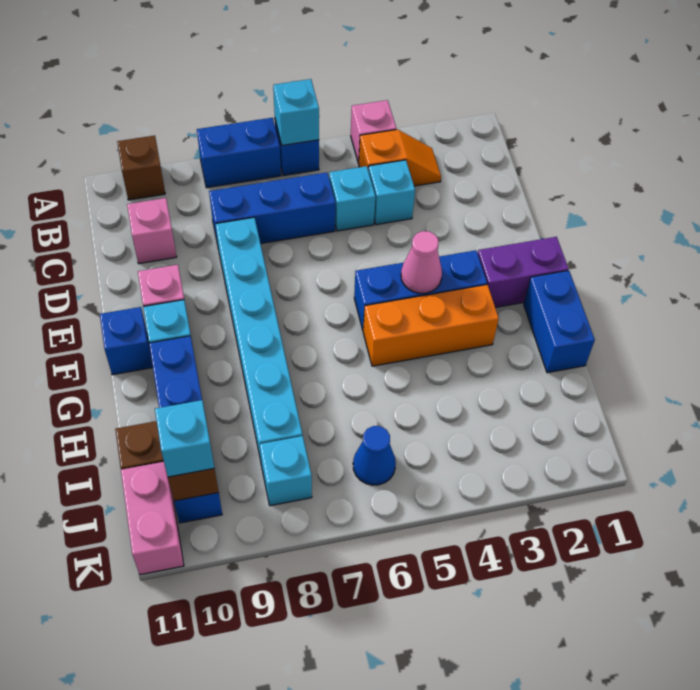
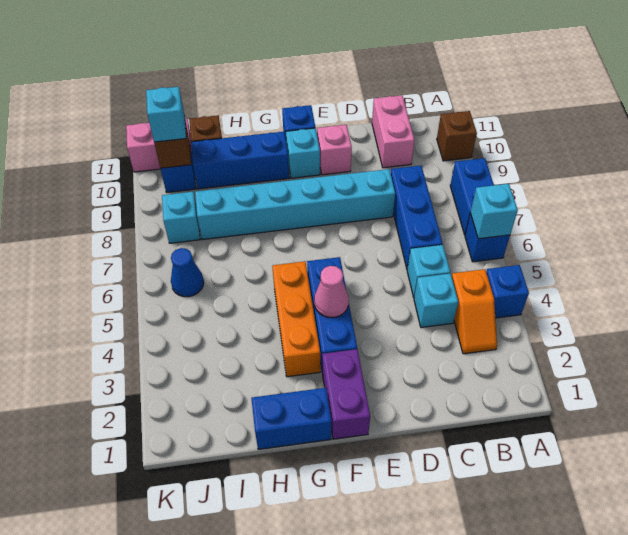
pink brick A4 level 1 -> blue brick A4 level 1
pink brick C10 level 1 -> pink brick C10:C11 level 1

